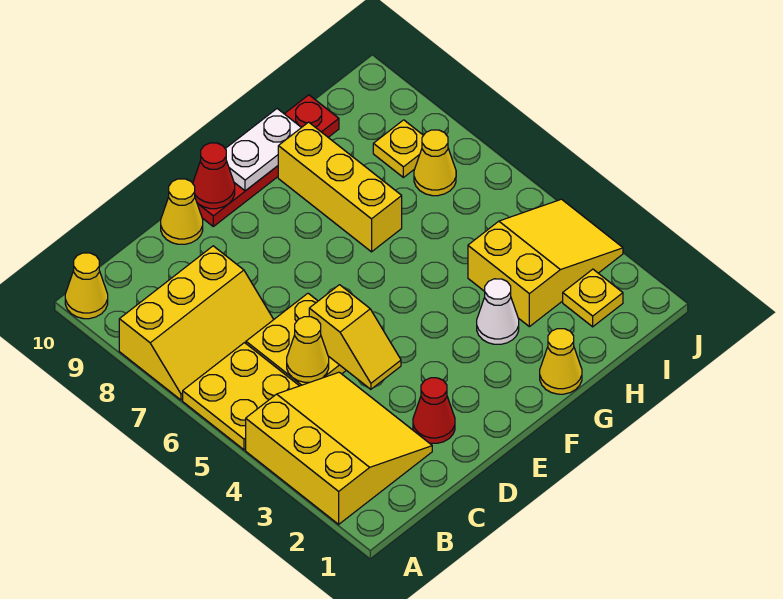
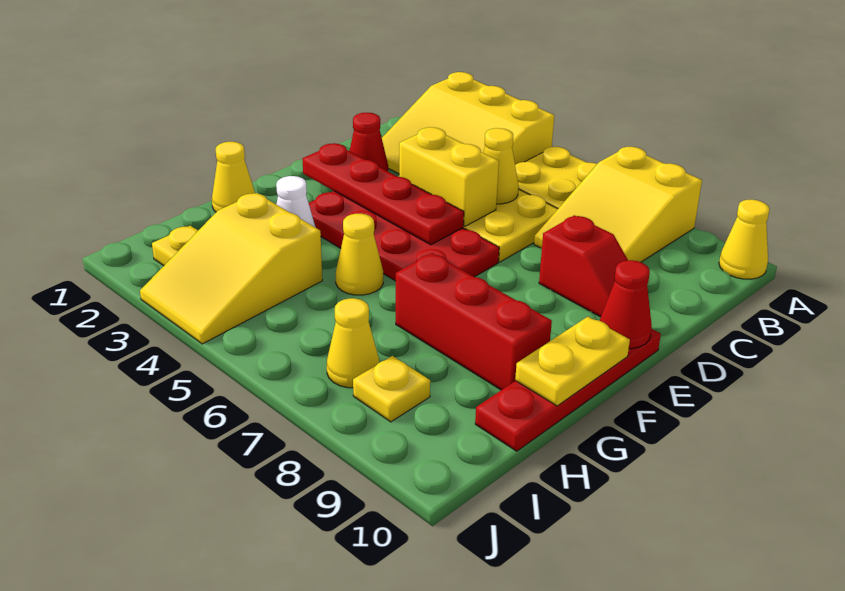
yellow slope A7:C8 level 1 top 8 -> yellow slope A7:C8 level 1 top A
yellow slope D4:D5 level 2 top 5 -> yellow brick D4:D5 level 2
none -> red slope D8:D9 level 1 top 8
yellow cone D10 level 1 -> yellow cone G5 level 1
none -> red plate E2:E5 level 2
none -> red plate E3:F6 level 1
white plate F10:G10 level 2 -> yellow plate F10:G10 level 2
yellow brick G7:G9 level 1 -> red brick G7:G9 level 1

